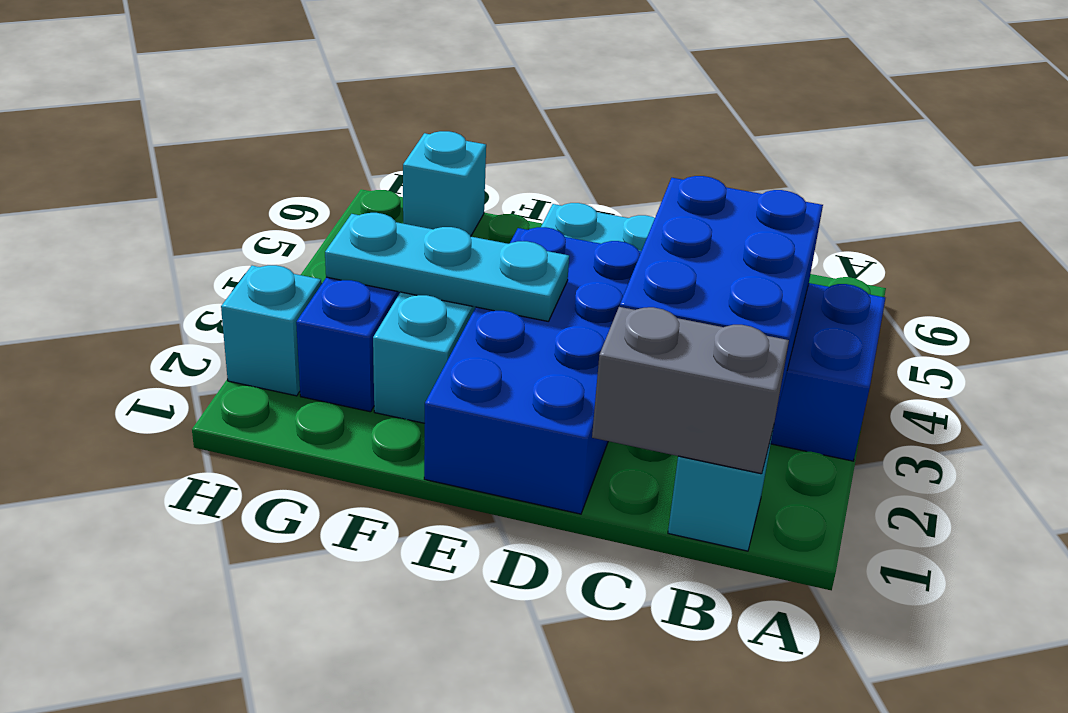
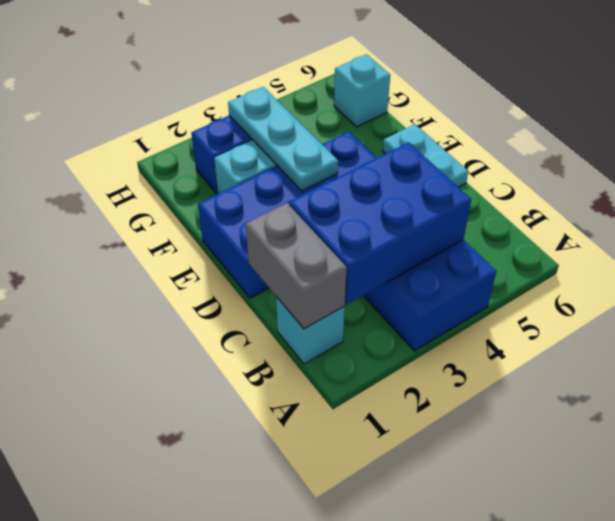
cyan brick H2 level 1 -> none

